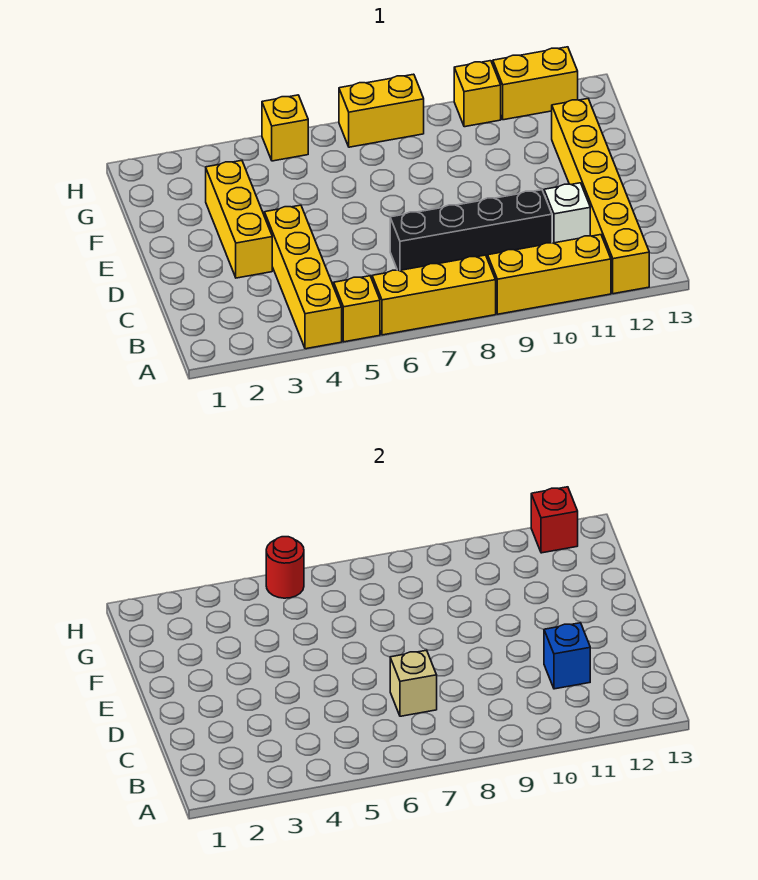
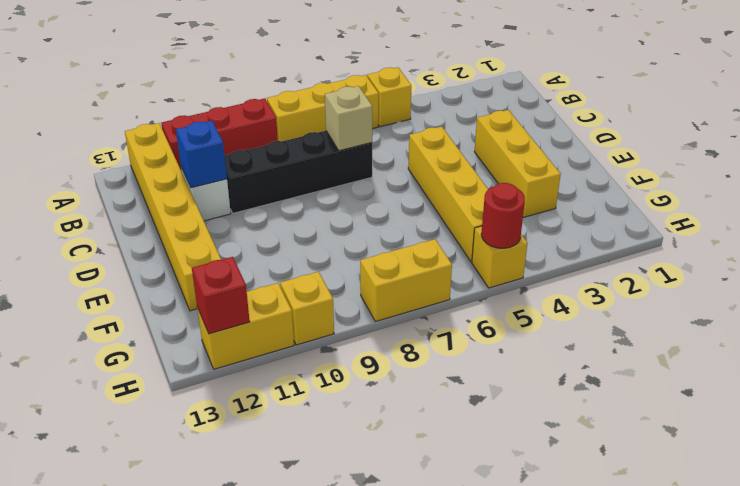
yellow brick A4:D4 level 1 -> yellow brick D5:G5 level 1
yellow brick A9:A11 level 1 -> red brick A9:A11 level 1

